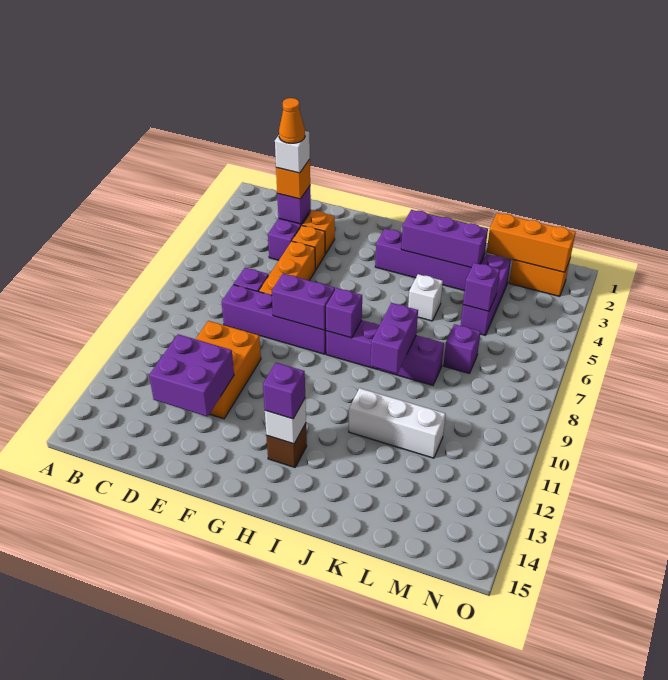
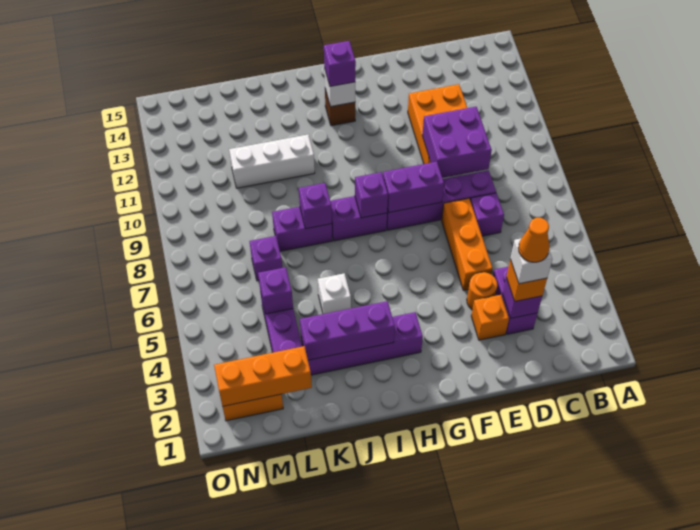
purple brick D12:E13 level 2 -> purple brick D9:E10 level 2
orange brick E4 level 1 -> orange round brick E4 level 1
purple brick J8:J9 level 2 -> purple brick J8 level 2

